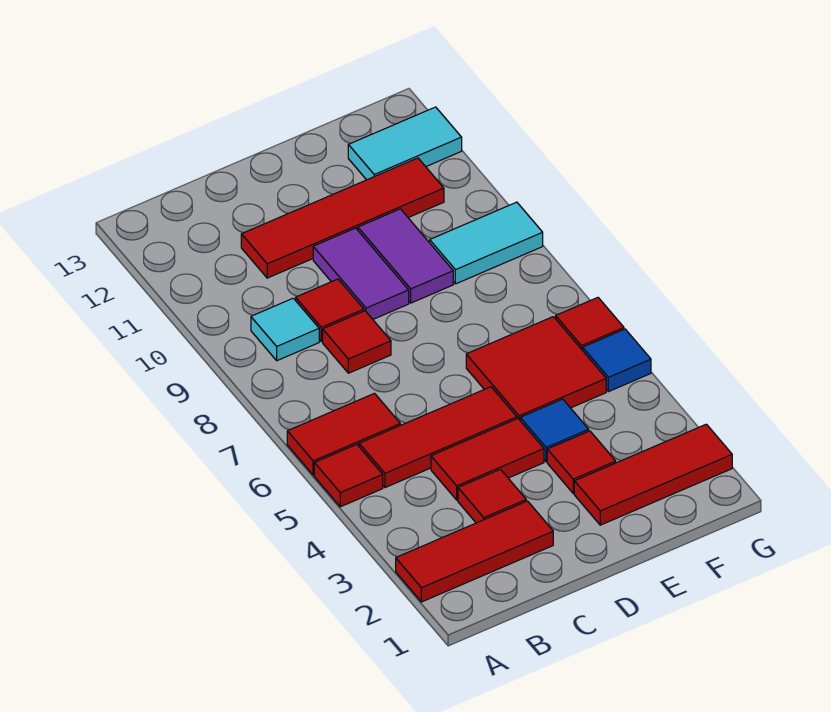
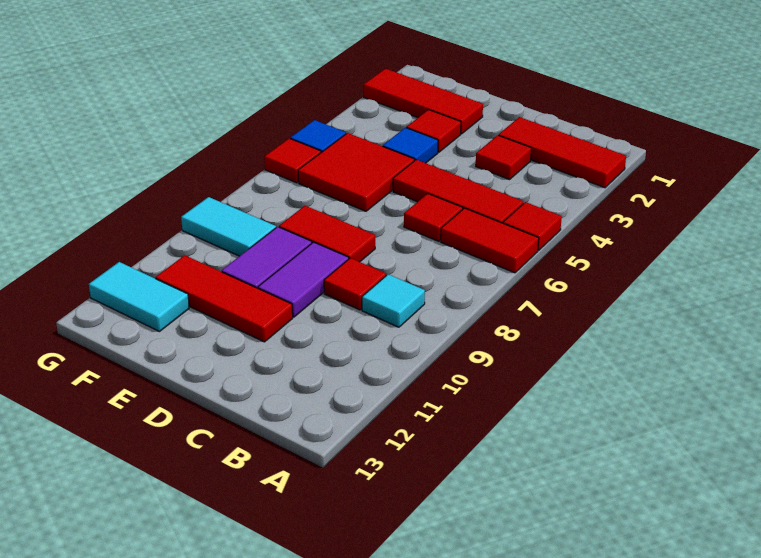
red tile C4:D4 level 1 -> red tile D8:E8 level 1
red tile C8 level 1 -> red tile C6 level 1
red tile C11:F11 level 1 -> red tile D11:F11 level 1

